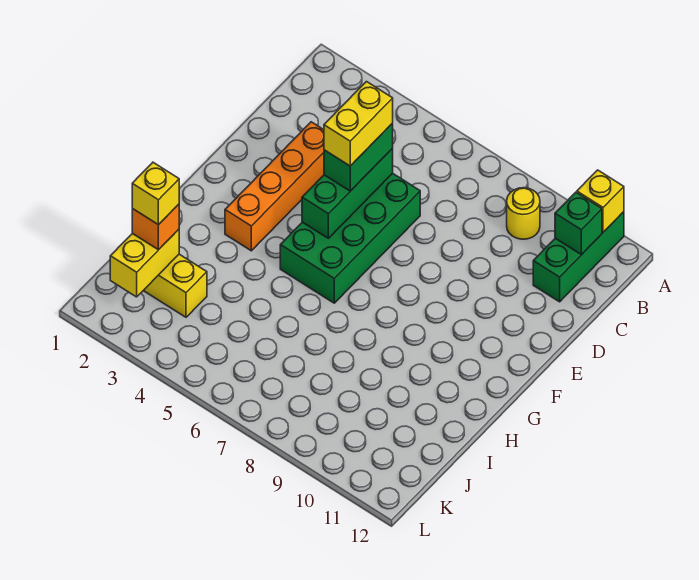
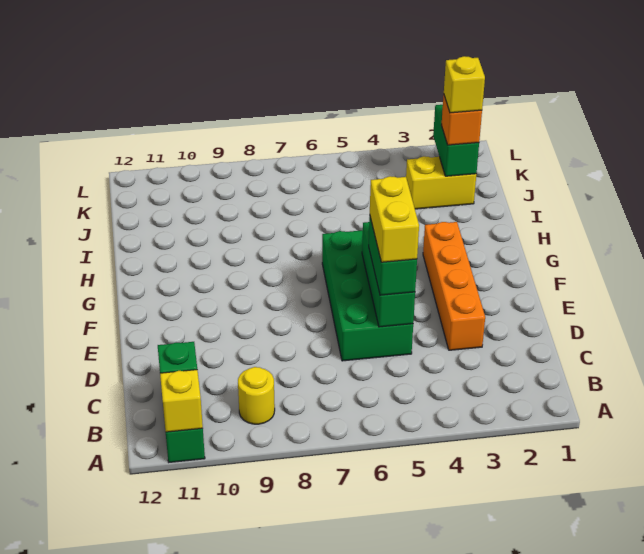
yellow brick J2:K2 level 2 -> green brick J2:K2 level 2

